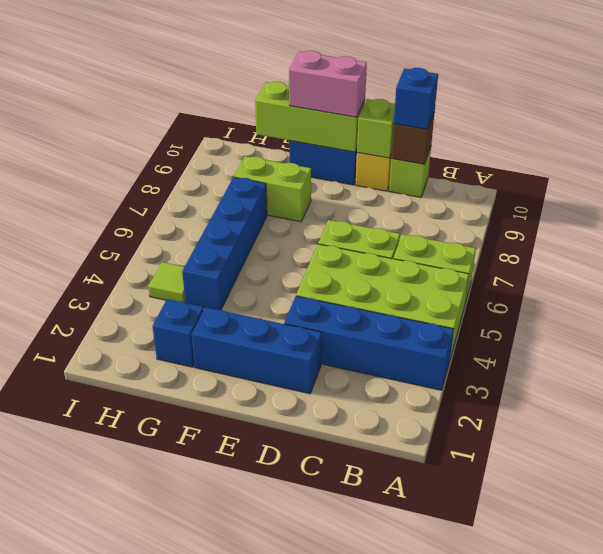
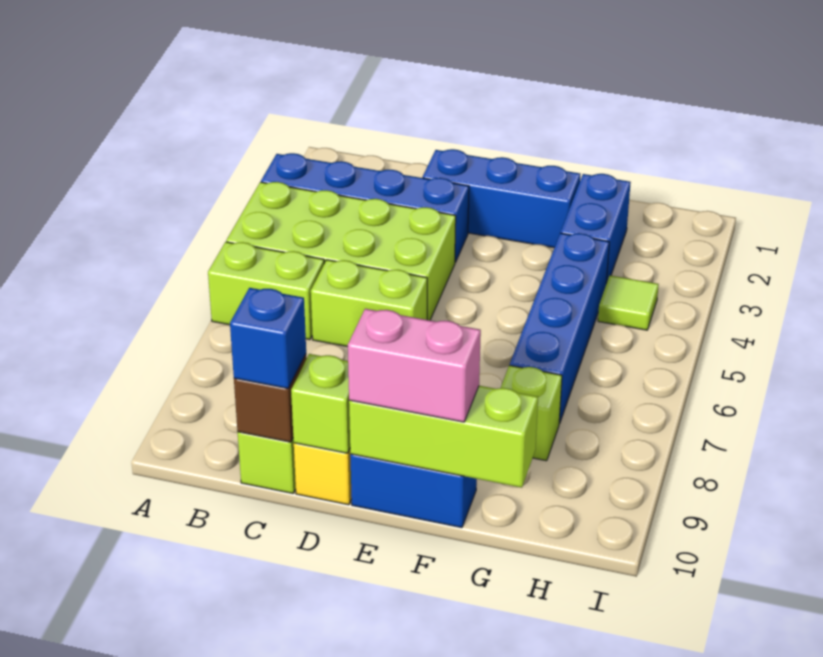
lime brick F8:G8 level 1 -> lime brick G8 level 1
blue brick G2 level 1 -> blue brick G2:G3 level 1

